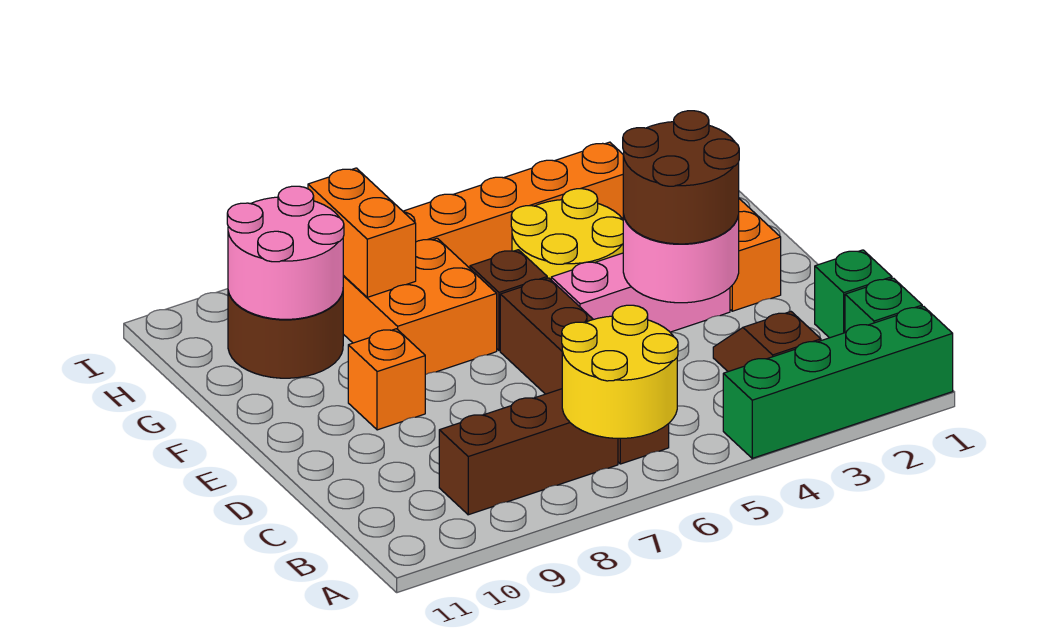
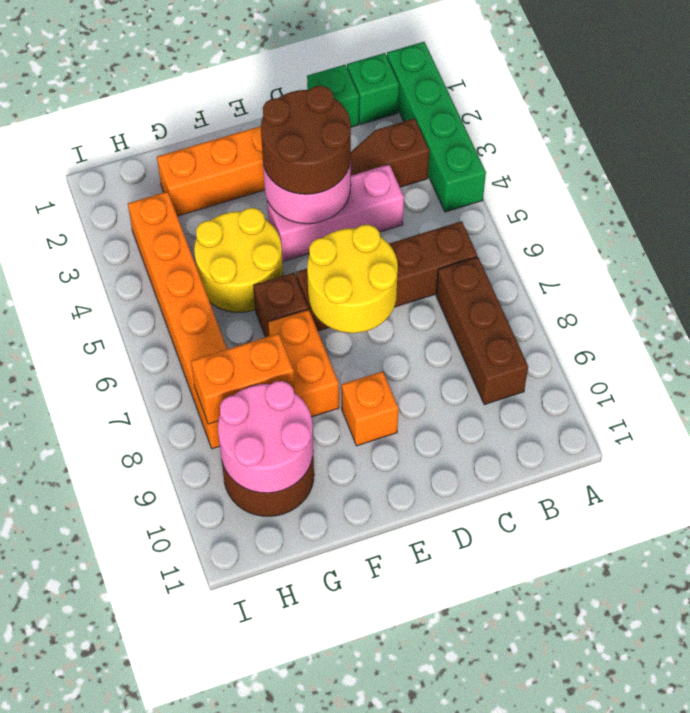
yellow round brick A6:B7 level 2 -> yellow round brick D6:E7 level 2
pink brick E3:E5 level 1 -> pink brick C4:E4 level 1
orange brick F7:G8 level 1 -> orange brick F7:F8 level 1

